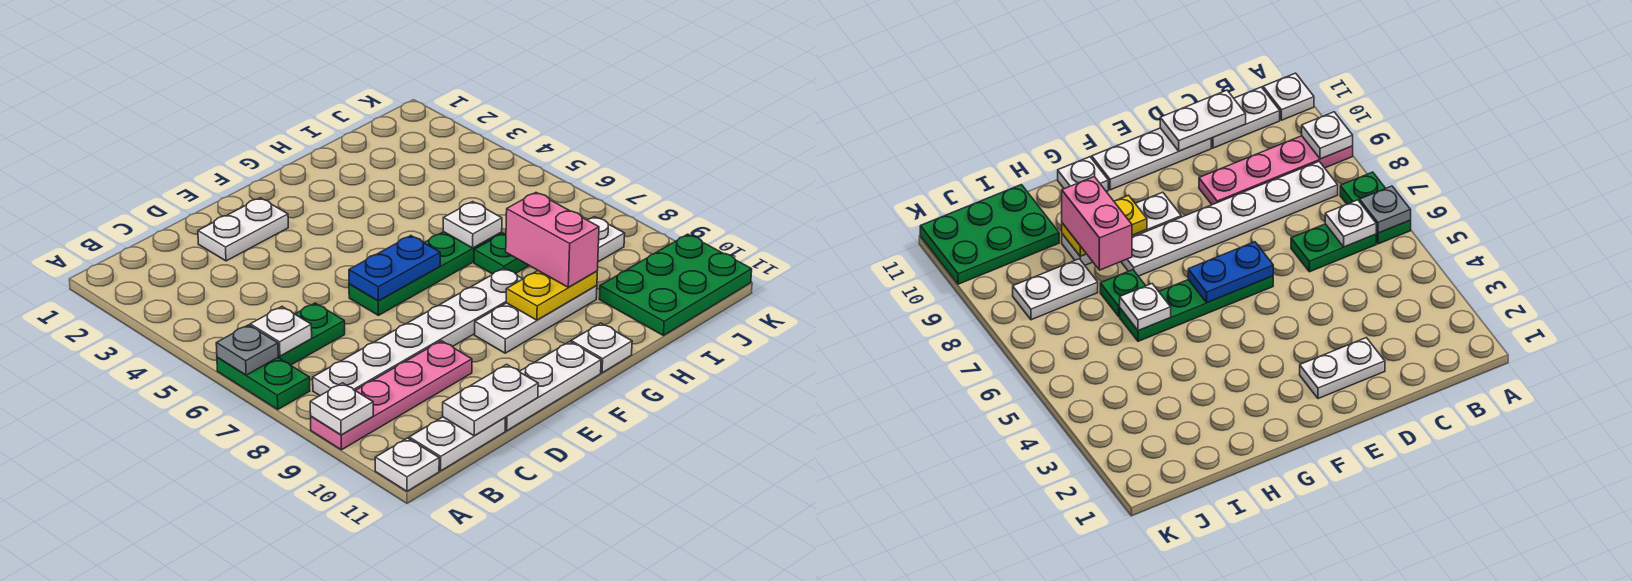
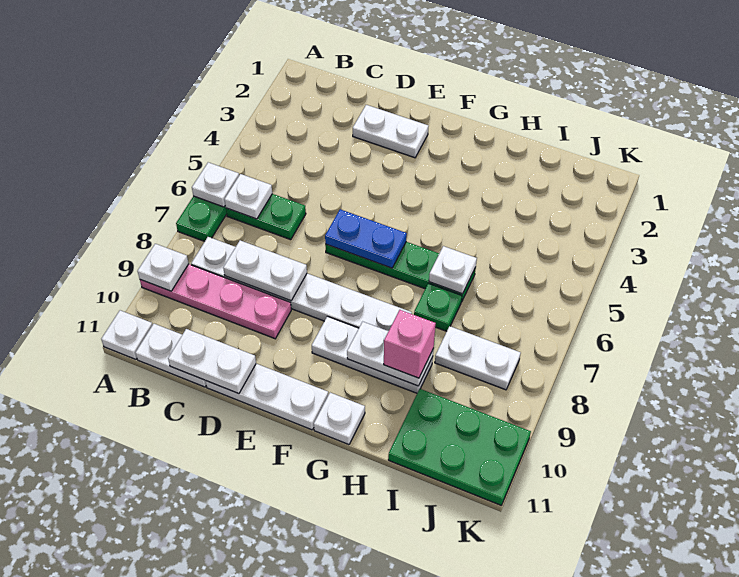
grey plate A6 level 2 -> white plate A6 level 2
none -> white plate C8:D8 level 2
yellow plate G9:H9 level 2 -> white plate G9:H9 level 2
pink brick H8:H9 level 3 -> pink brick H9 level 3

